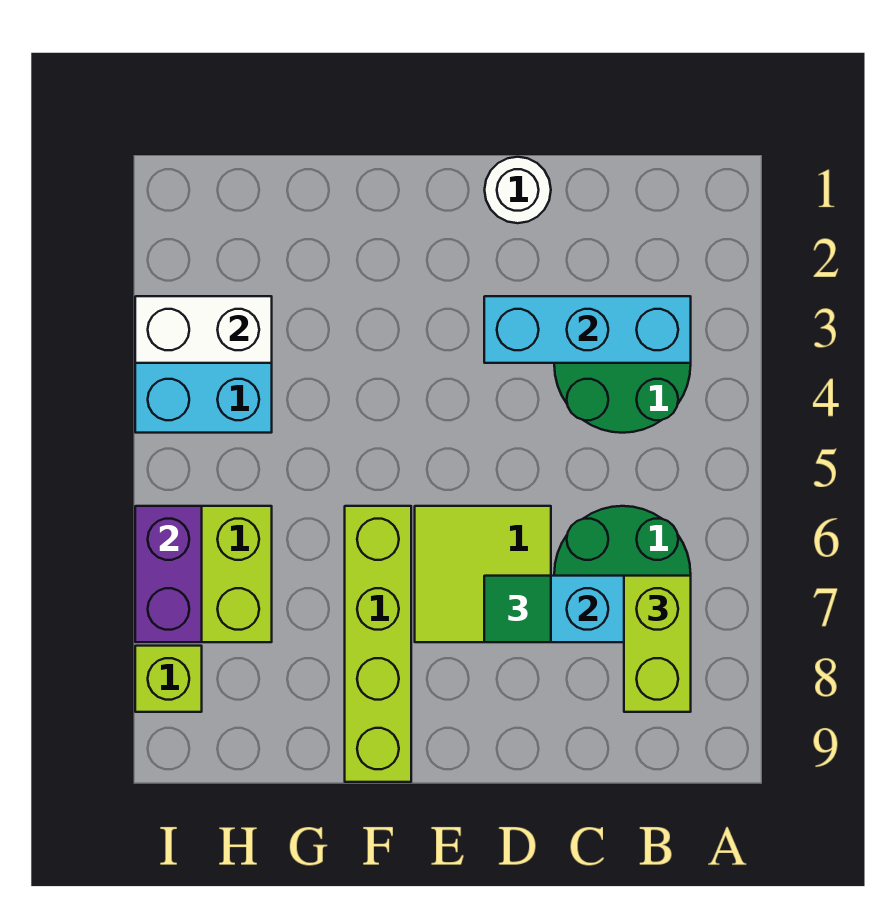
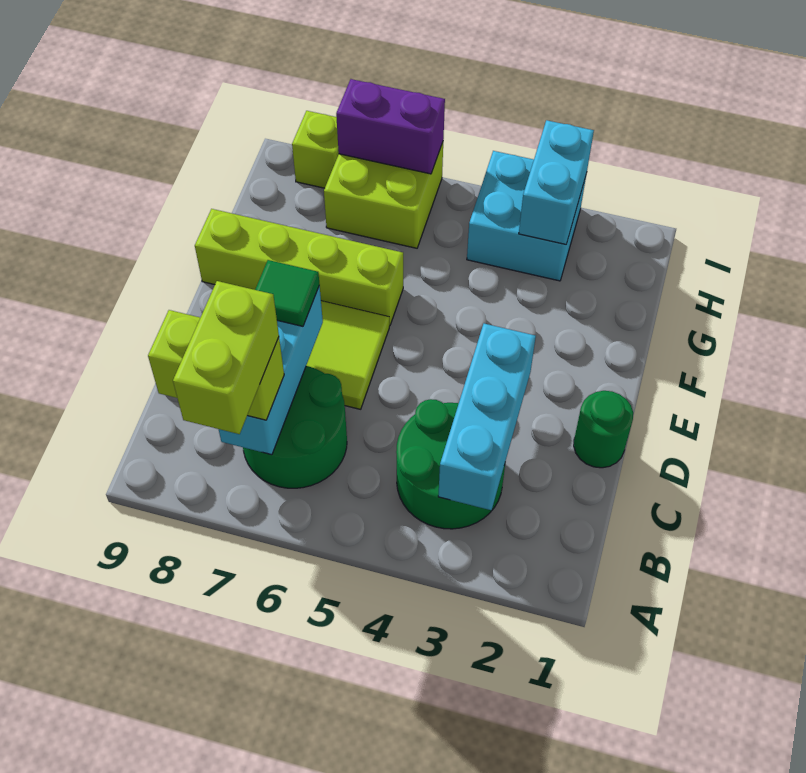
none -> lime brick A7:B7 level 4
white round brick D1 level 1 -> green round brick D1 level 1
white brick H3:I3 level 2 -> cyan brick H3:I3 level 2

